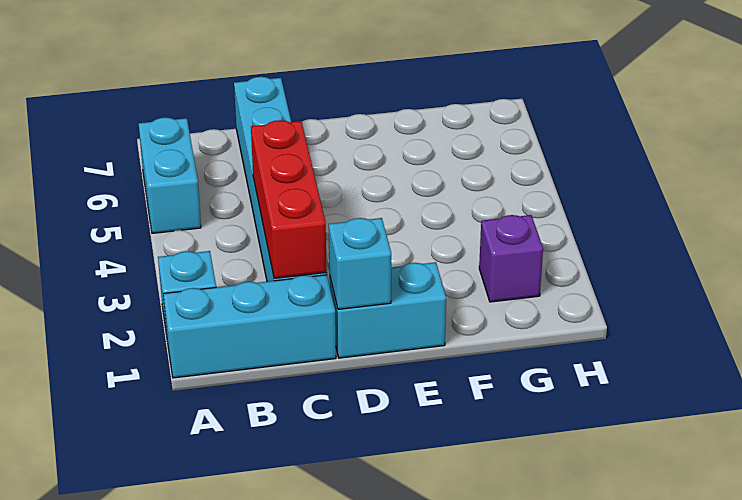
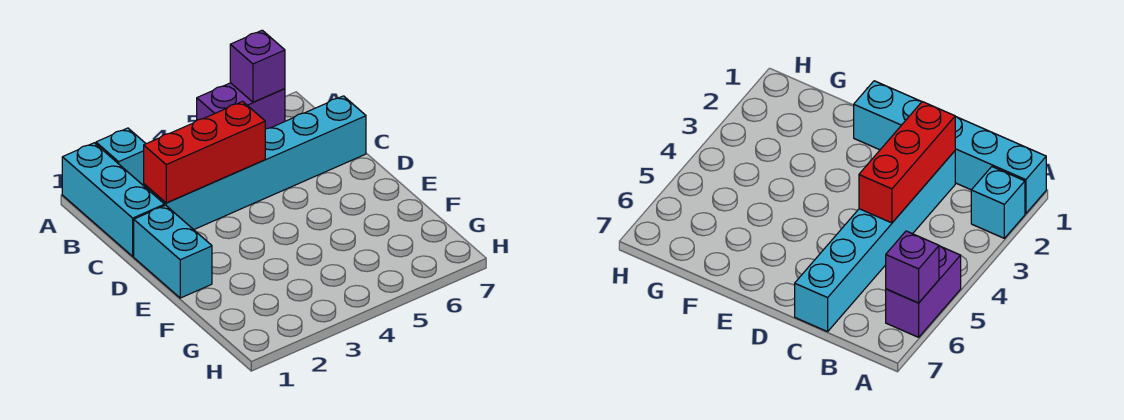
cyan brick A5:A6 level 1 -> purple brick A5:A6 level 1
cyan brick D1 level 2 -> none
purple brick G2 level 1 -> purple brick A6 level 2

